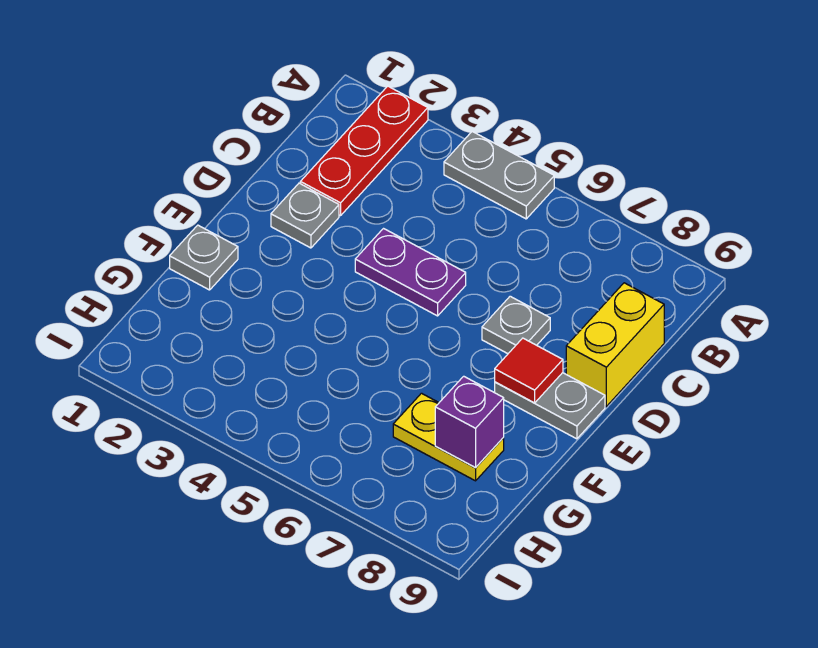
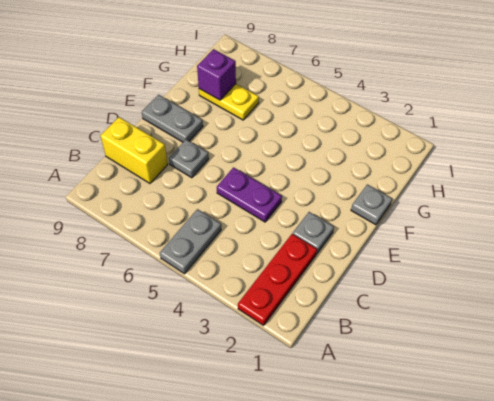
grey plate A4:A5 level 1 -> grey plate A5:B5 level 1
yellow brick C9:D9 level 1 -> yellow brick C8:C9 level 1
red tile E8 level 2 -> none

